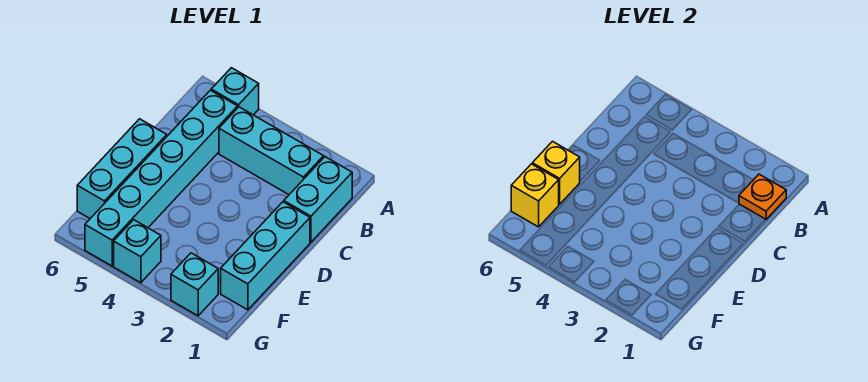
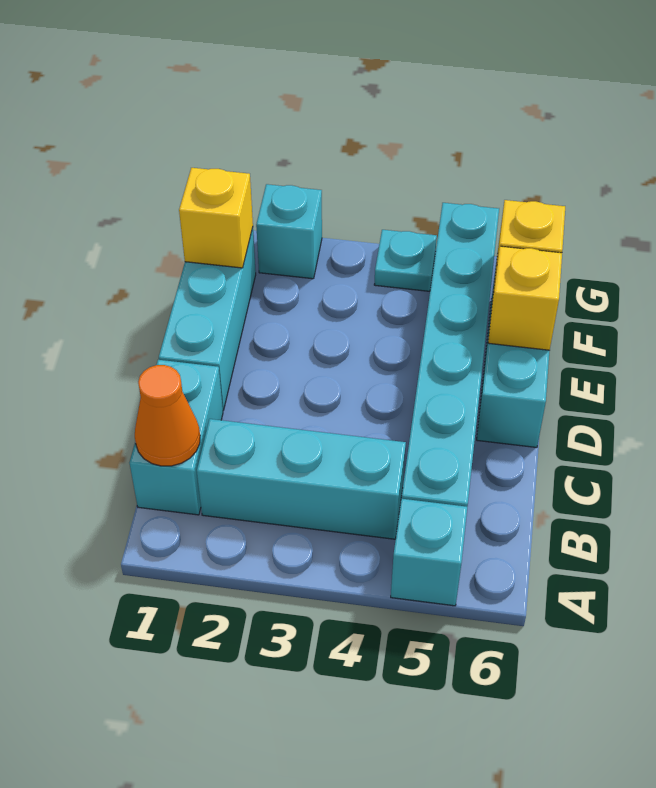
orange plate B1 level 2 -> orange cone B1 level 2
none -> yellow brick F1 level 2
cyan brick G4 level 1 -> cyan plate G4 level 1

